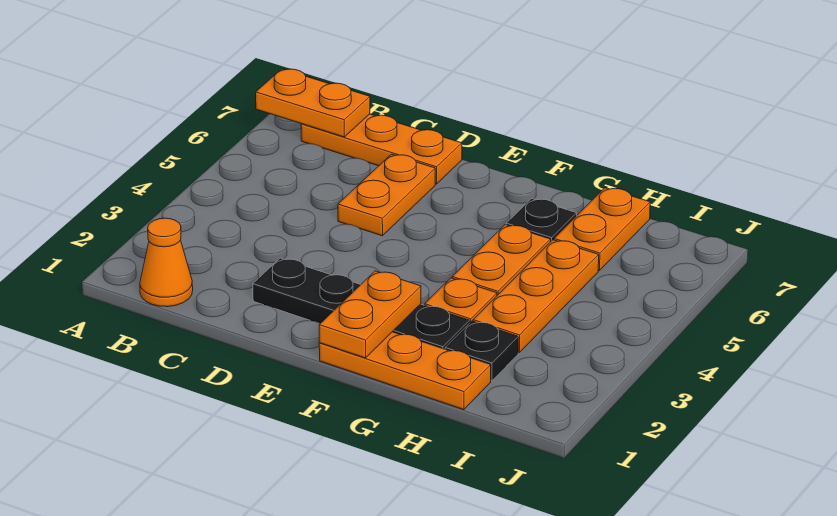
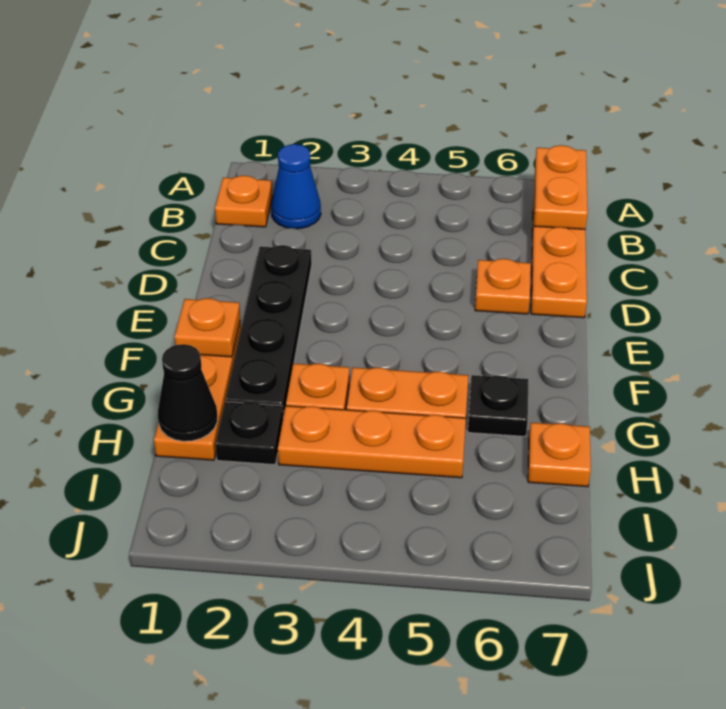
orange cone B1 level 1 -> orange plate B1 level 1
none -> blue cone B2 level 1
orange plate D5:D6 level 1 -> orange plate D6 level 1
orange plate F1:F2 level 2 -> orange plate F1 level 2
none -> black cone H1 level 2
orange plate H6:H7 level 1 -> orange plate H7 level 1

